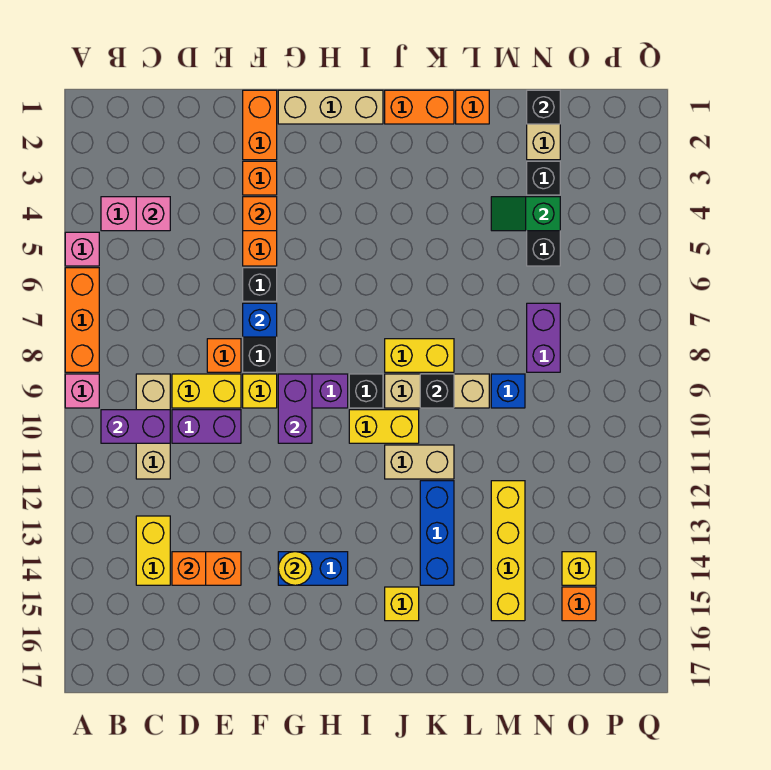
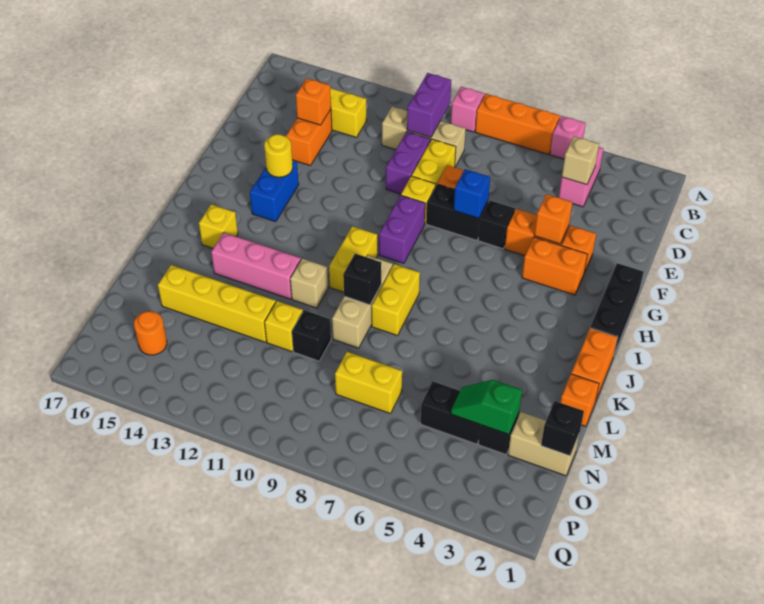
pink brick C4 level 2 -> tan brick C4 level 2
orange brick F1:F2 level 1 -> orange brick G3:G4 level 1
tan brick G1:I1 level 1 -> black brick G1:I1 level 1
purple brick G9:G10 level 2 -> none
black brick I9 level 1 -> black brick M10 level 1
tan brick J11:K11 level 1 -> tan brick K11 level 1
blue brick K12:K14 level 1 -> pink brick K12:K14 level 1
green slope M4:N4 level 2 top N -> green slope N3:N4 level 2 top 3
blue brick M9 level 1 -> none
purple brick N7:N8 level 1 -> yellow brick N7:N8 level 1
yellow brick O14 level 1 -> yellow brick M11 level 1
orange brick O15 level 1 -> orange round brick O15 level 1

